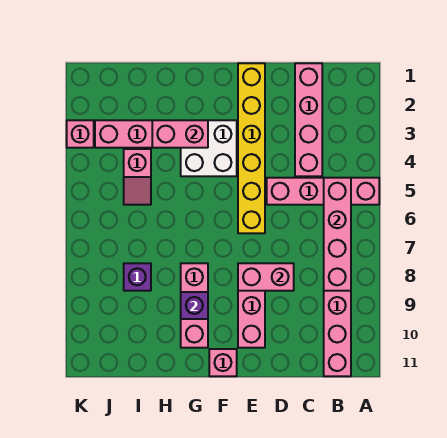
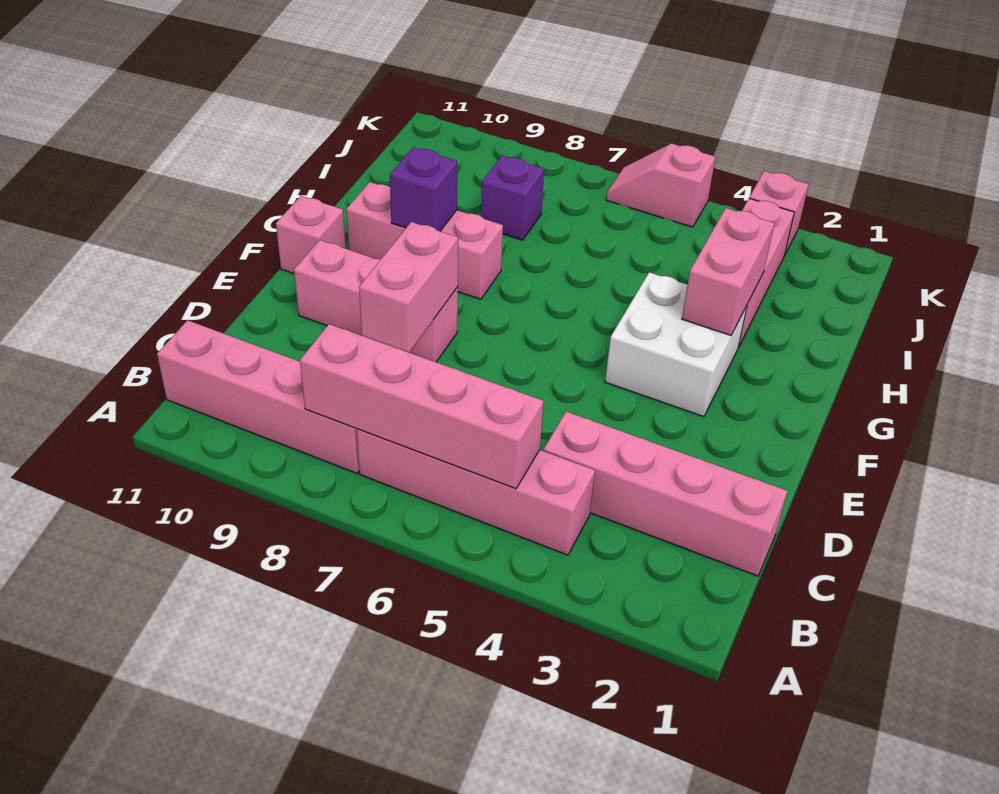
pink brick A5:D5 level 1 -> pink brick B4:B7 level 1
yellow brick E1:E6 level 1 -> none
pink slope I4:I5 level 1 top 4 -> pink slope K5:K6 level 1 top 5

